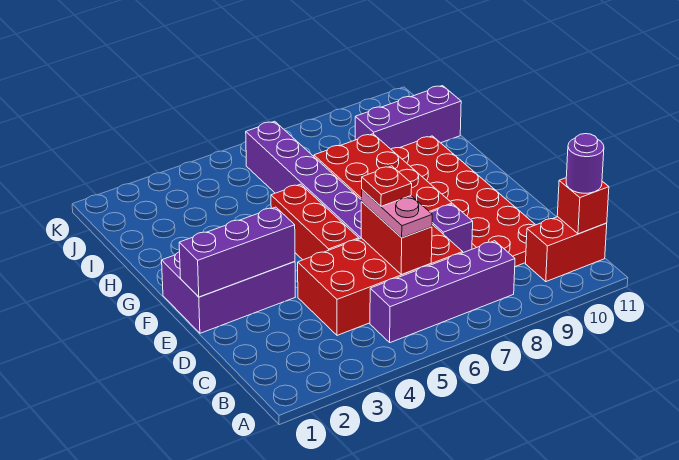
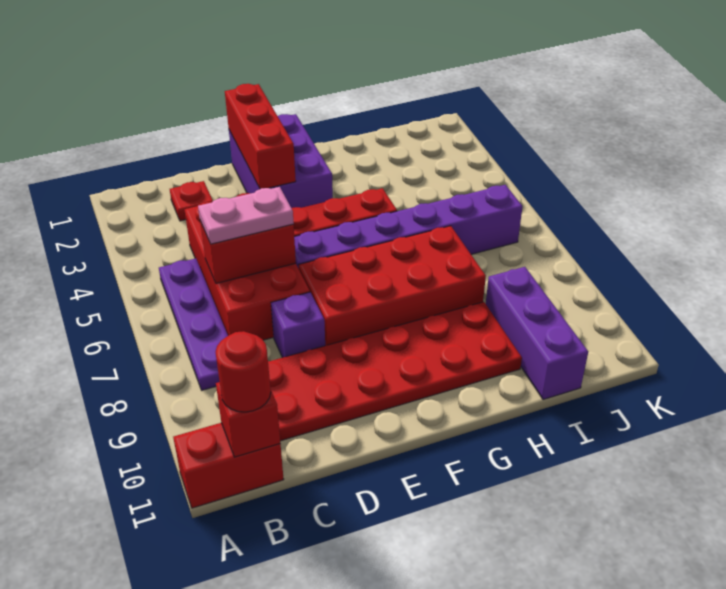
purple brick B5:B8 level 1 -> purple plate B5:B8 level 1
red brick B10:B11 level 1 -> red brick A11:B11 level 1
purple round brick B11 level 3 -> red round brick B11 level 3
red plate D6 level 4 -> red plate C2 level 1
purple brick E1:E3 level 2 -> red brick E1:E3 level 2

